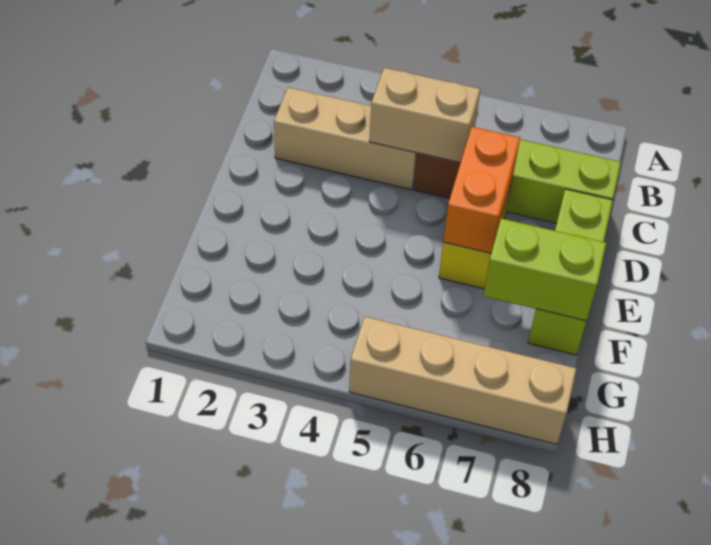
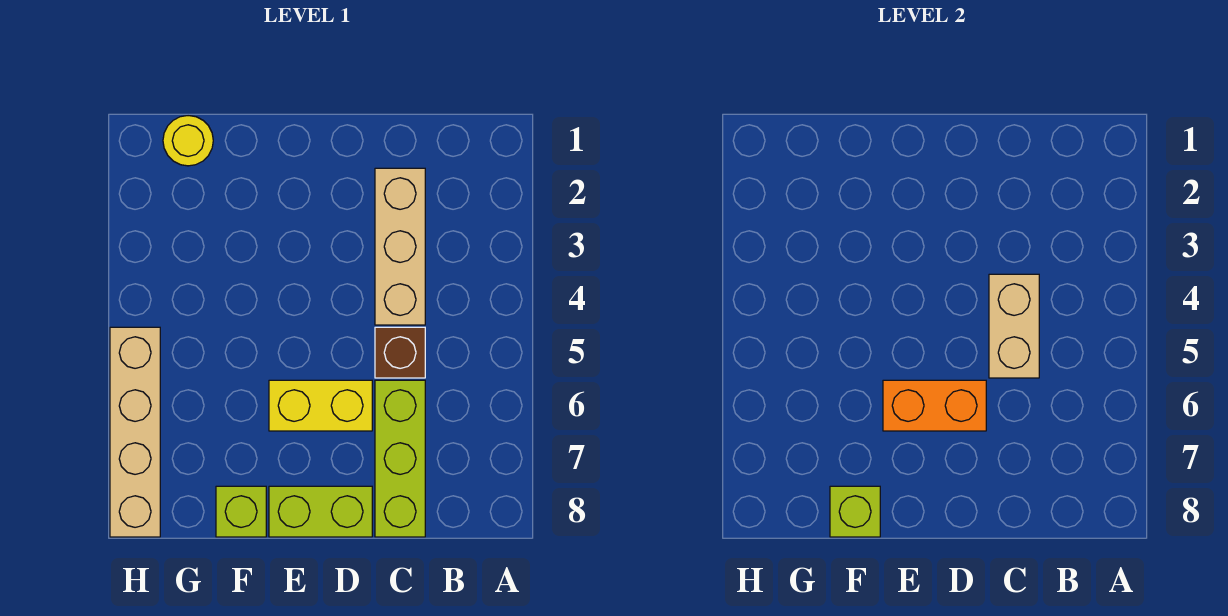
lime brick F7:F8 level 2 -> lime brick F8 level 2
none -> yellow round brick G1 level 1

